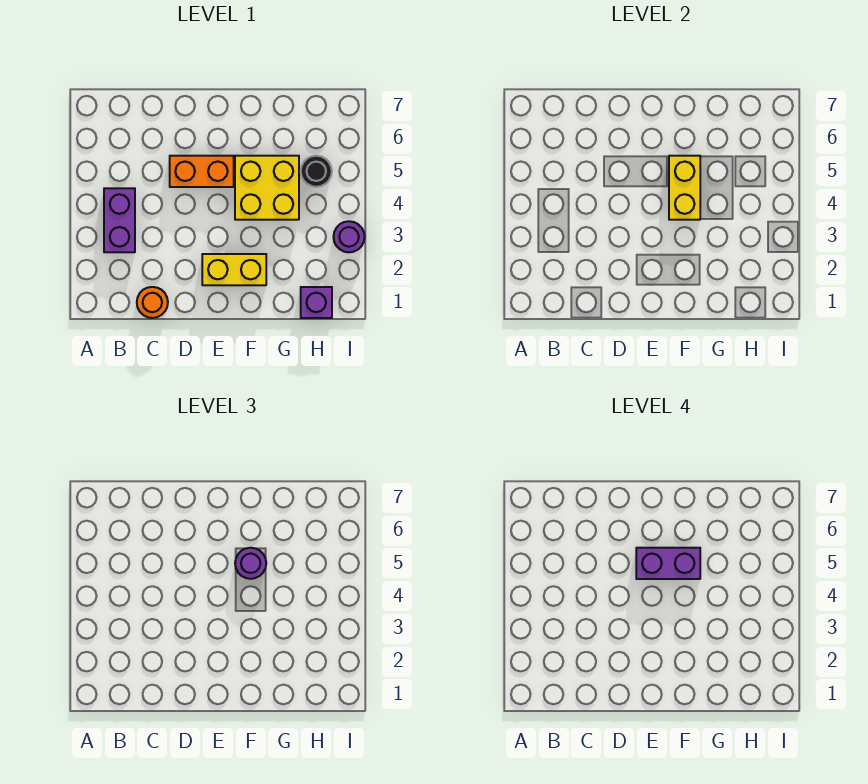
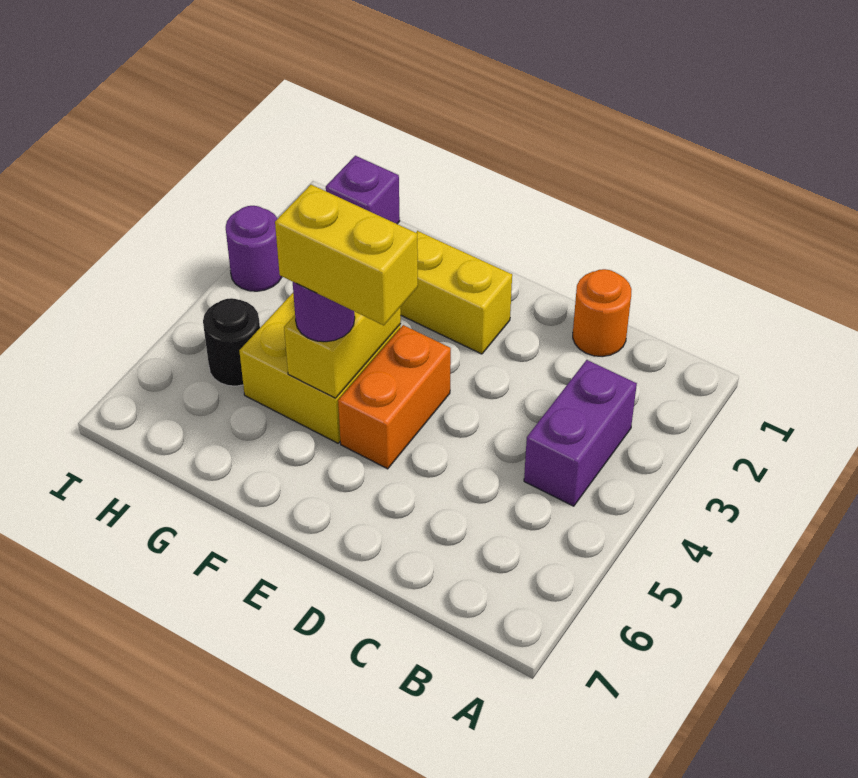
orange brick D5:E5 level 1 -> orange brick E4:E5 level 1
purple brick E5:F5 level 4 -> yellow brick E5:F5 level 4

